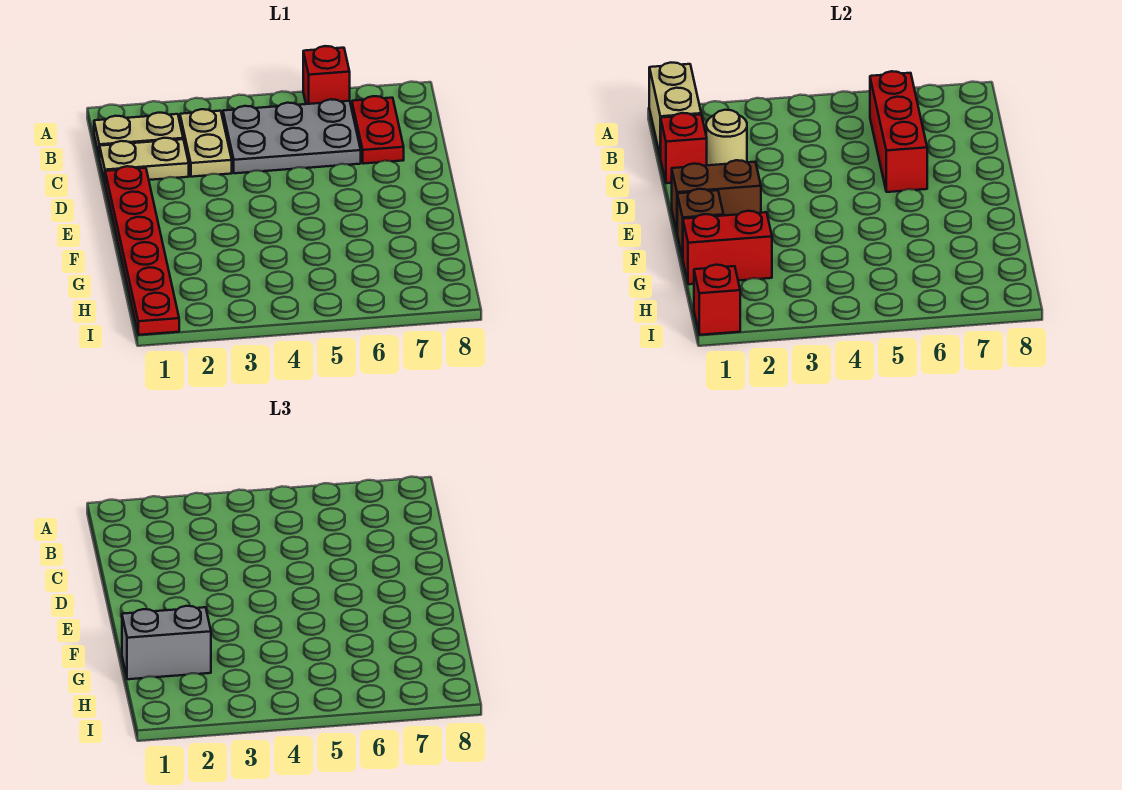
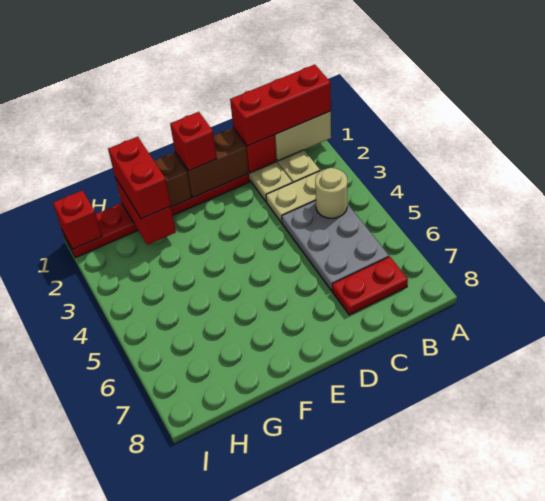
red brick A6 level 1 -> red brick E1 level 3
red brick B6:D6 level 2 -> red brick A1:C1 level 3
tan round brick C2 level 2 -> tan round brick B4 level 2
brown brick E1:E2 level 2 -> brown brick D1:E1 level 2
grey brick G1:G2 level 3 -> red brick G1:G2 level 3

